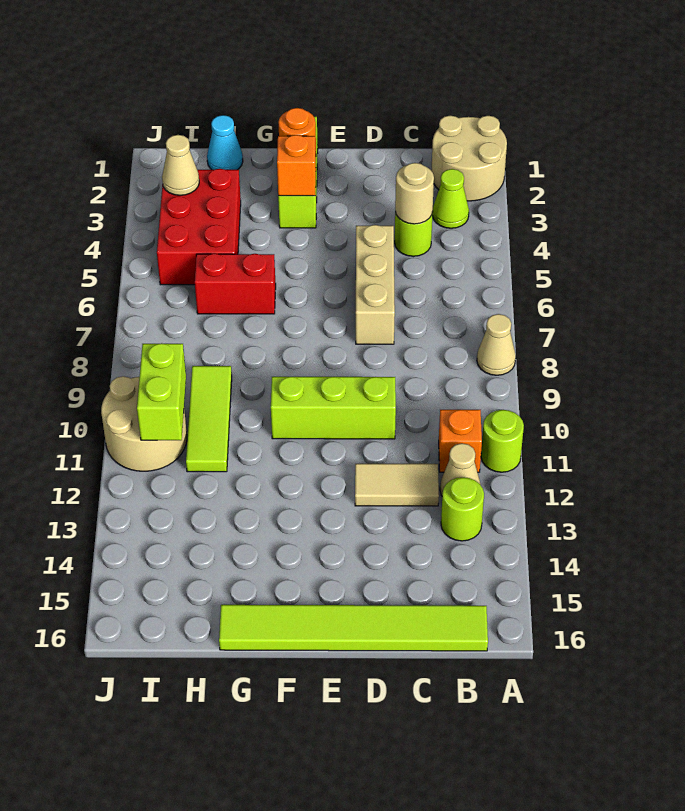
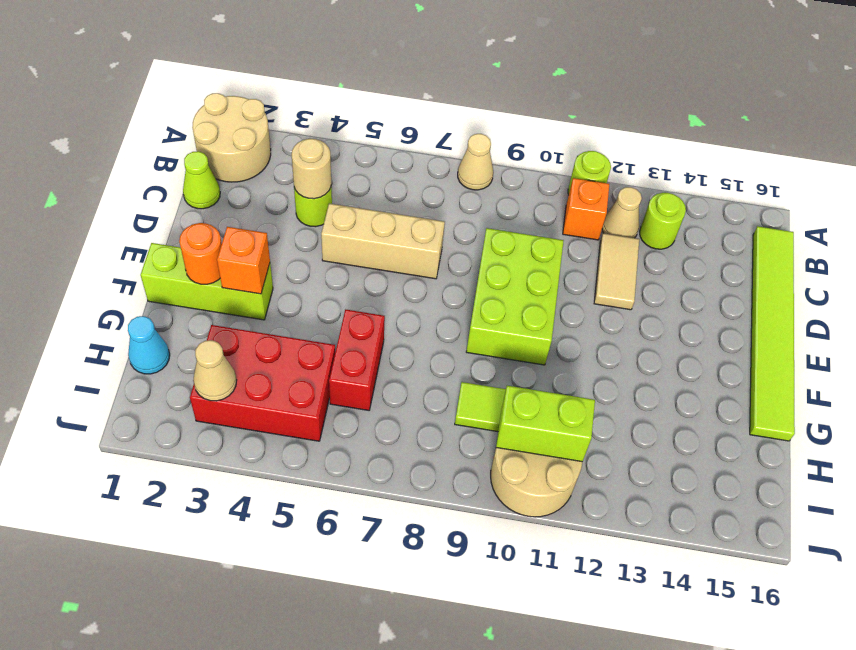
lime cone B3 level 1 -> lime cone C1 level 1
lime brick D10:F10 level 1 -> lime brick D9:F10 level 1

